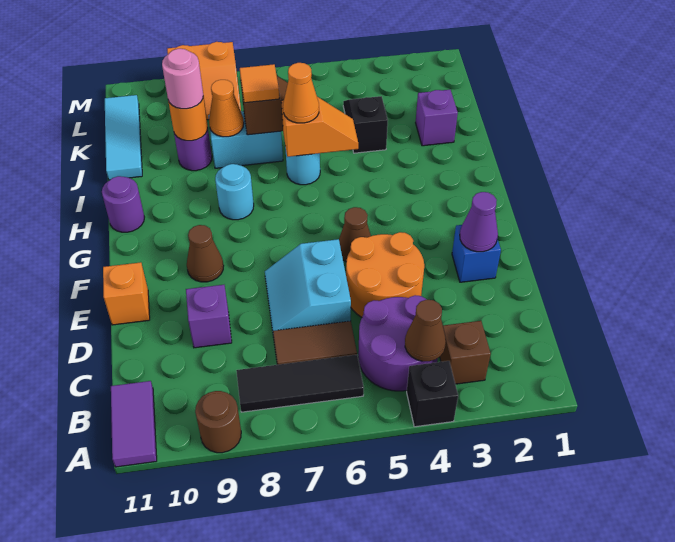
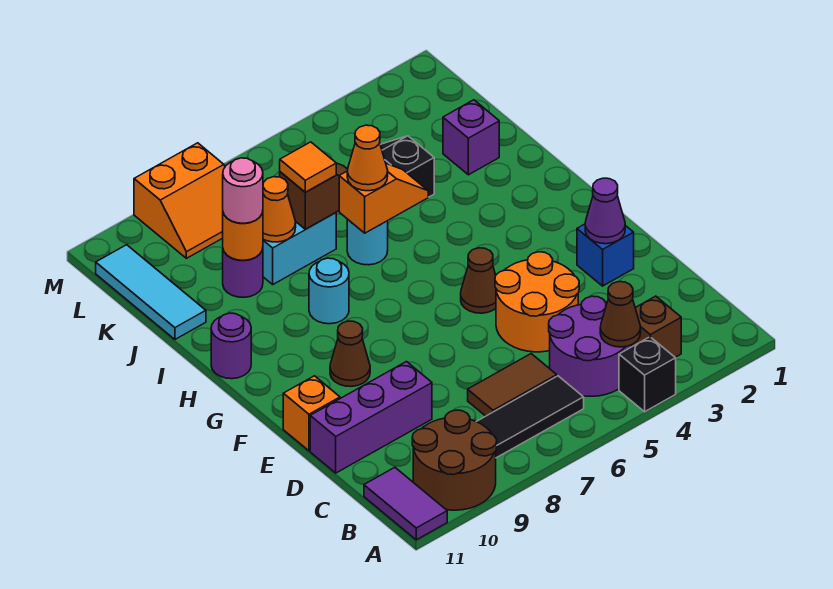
brown round brick A9 level 1 -> brown round brick A9:B10 level 1
cyan slope D6:E7 level 1 top 6 -> none
purple brick D9 level 1 -> purple brick D9:D11 level 1

